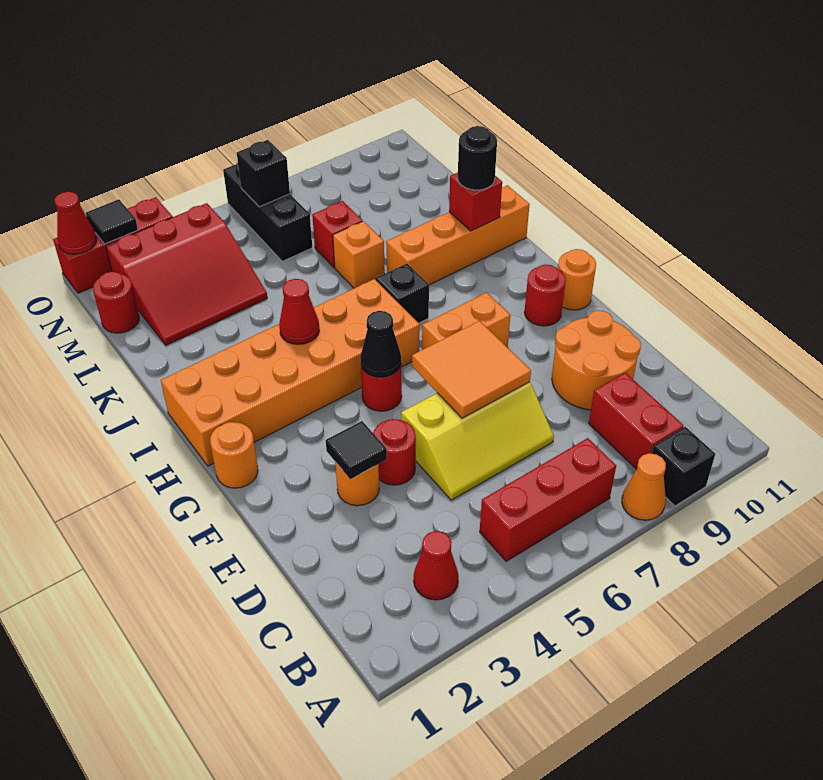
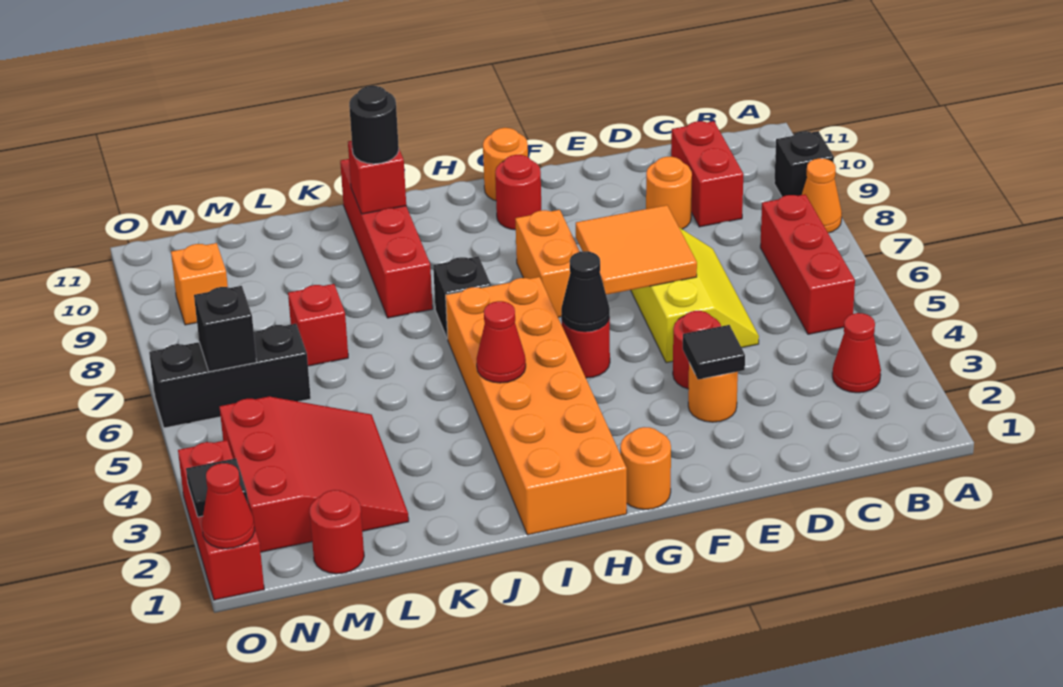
red brick B9:C9 level 1 -> red brick C9:C10 level 1
orange round brick D9:E10 level 1 -> orange round brick D9 level 1
orange brick J8:J11 level 1 -> red brick J8:J11 level 1
orange brick K7 level 1 -> orange brick N9 level 1

